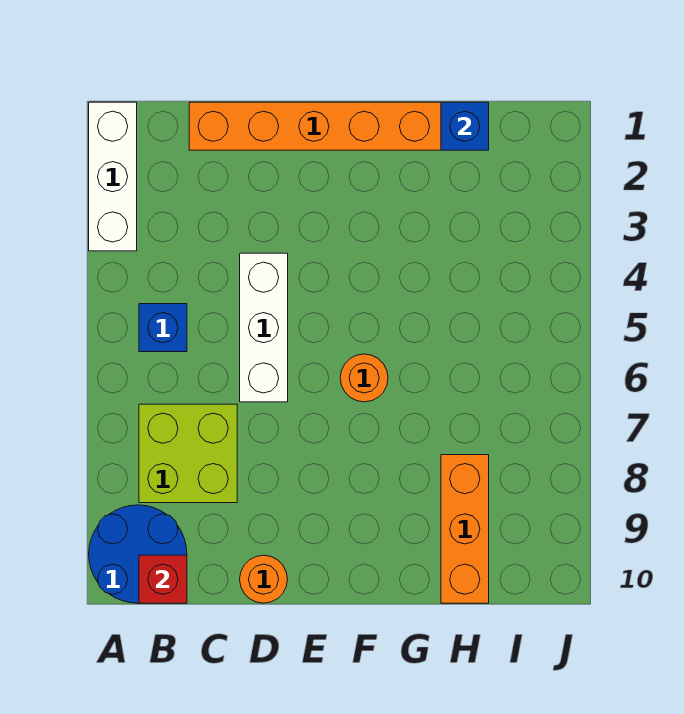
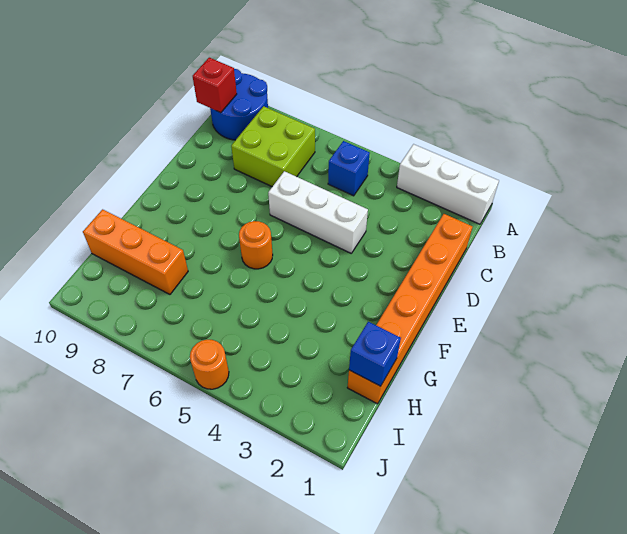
orange round brick D10 level 1 -> orange round brick J5 level 1

